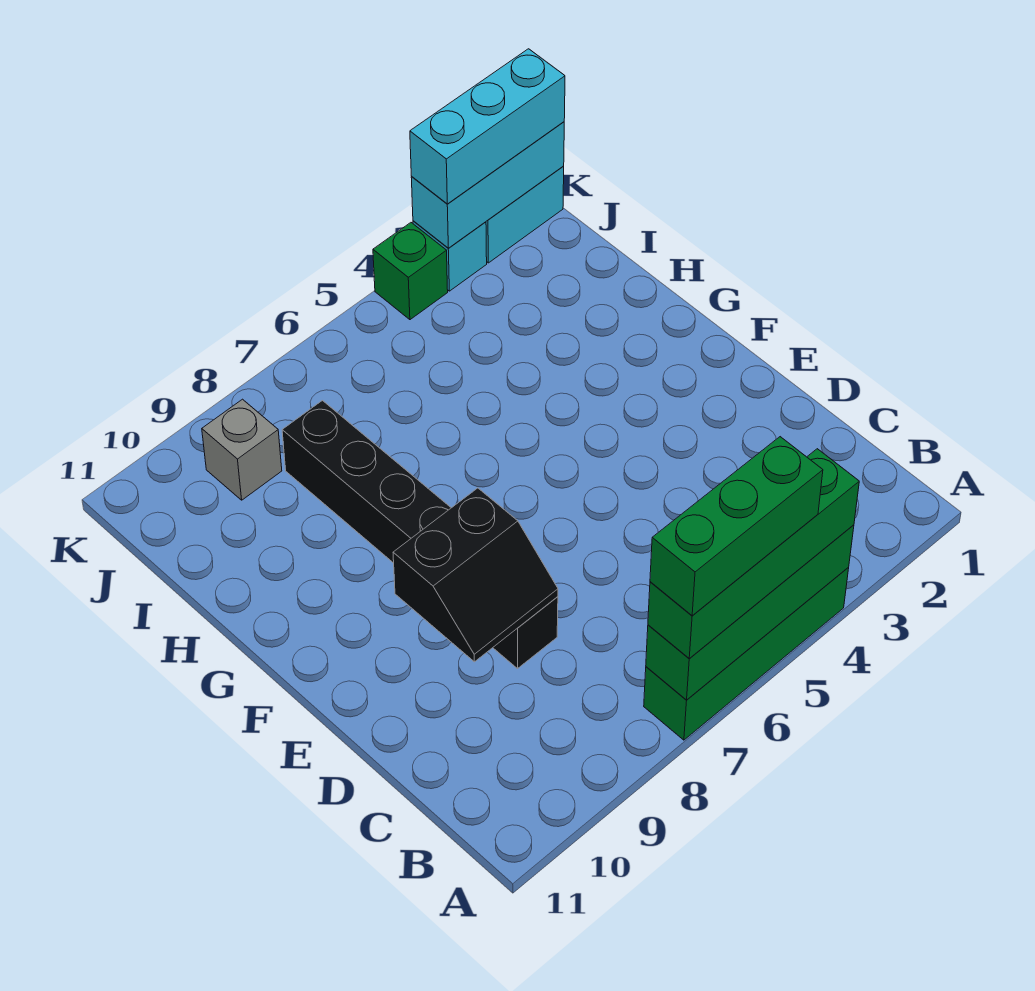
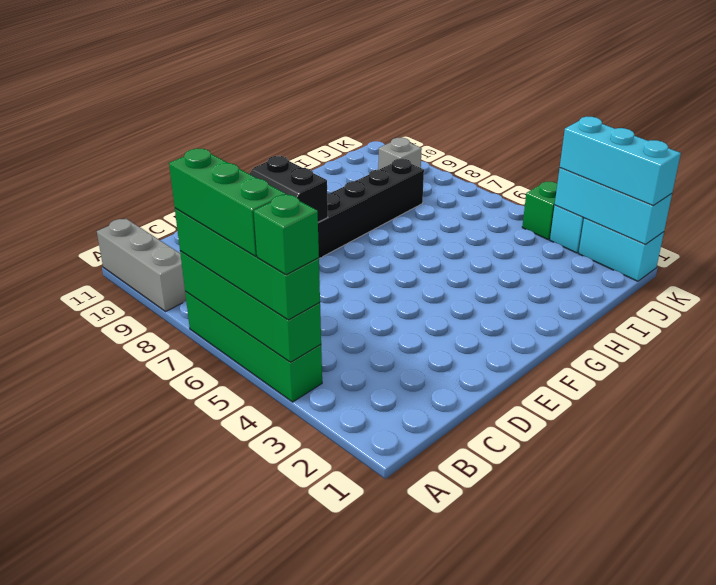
none -> green brick A4 level 4
none -> grey brick A9:A11 level 1

